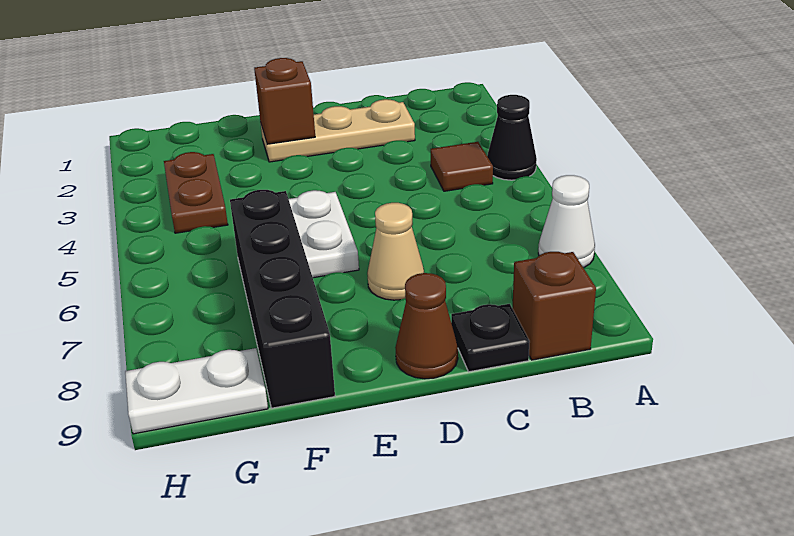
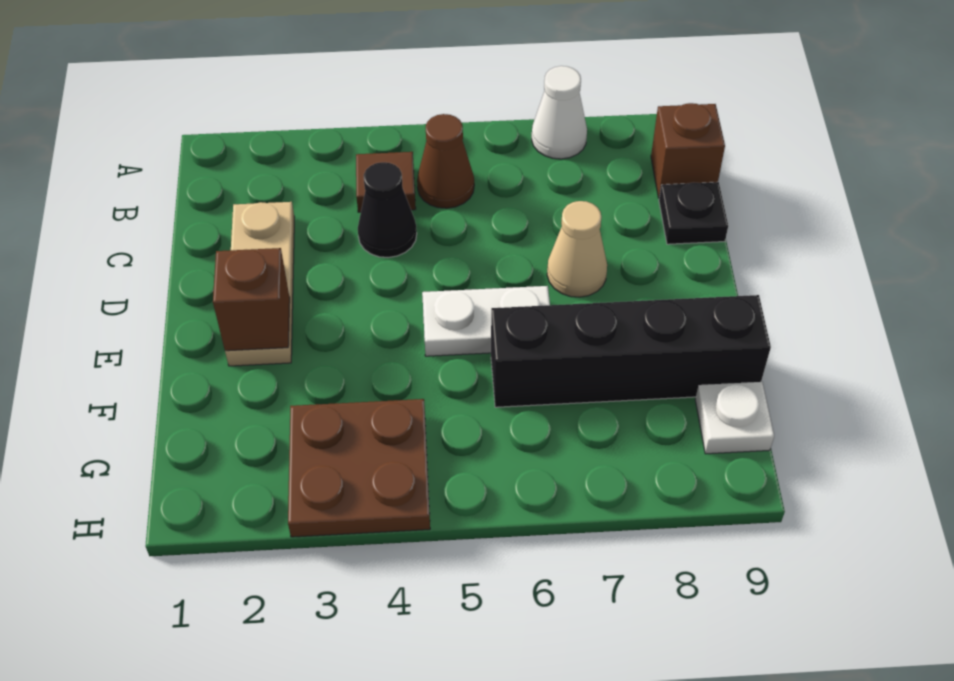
black cone A4 level 1 -> black cone C4 level 1
brown cone D9 level 1 -> brown cone B5 level 1
brown plate G3:G4 level 1 -> brown plate G3:H4 level 1
white plate G9:H9 level 1 -> white plate G9 level 1

